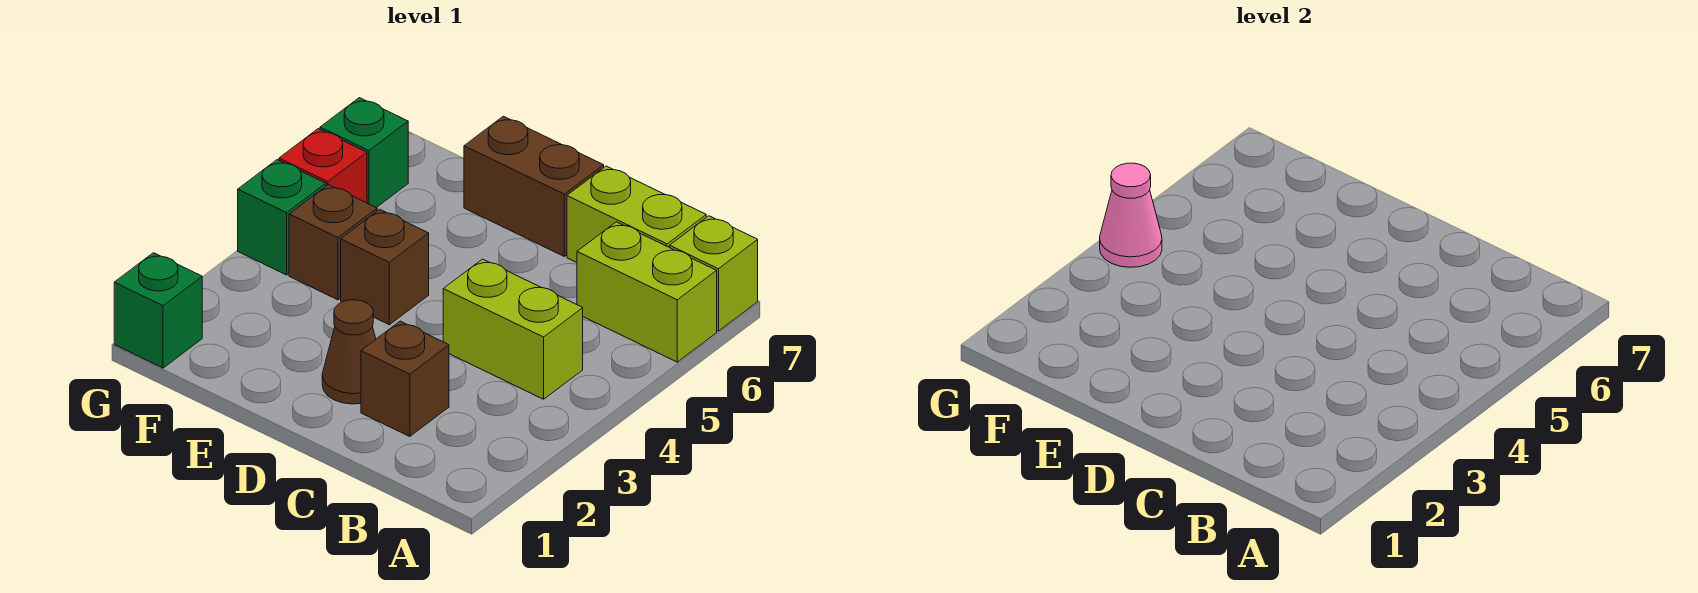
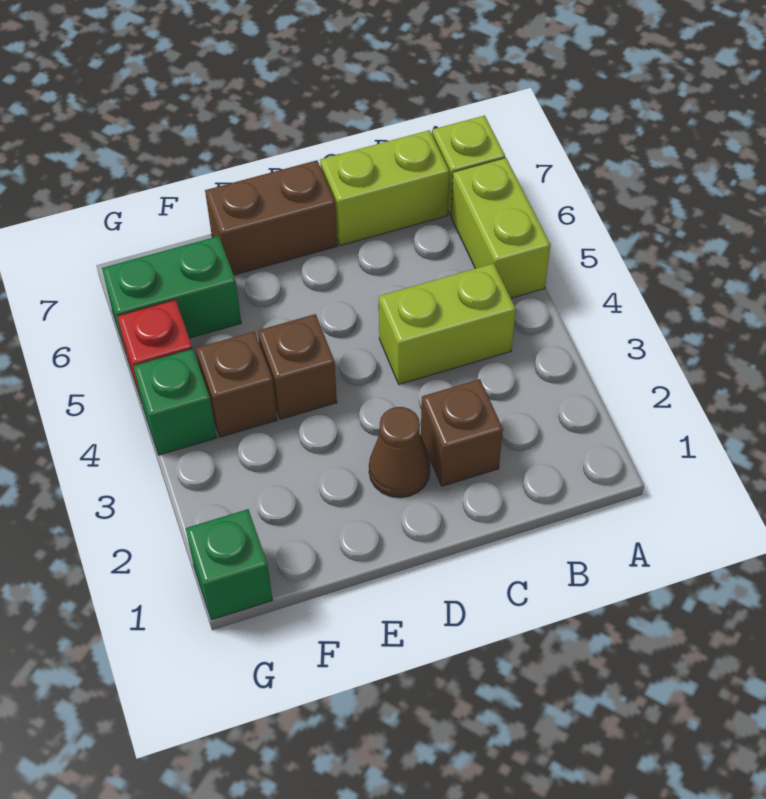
lime brick A6:B6 level 1 -> lime brick A5:A6 level 1
pink cone G4 level 2 -> none
green brick G6 level 1 -> green brick F6:G6 level 1

